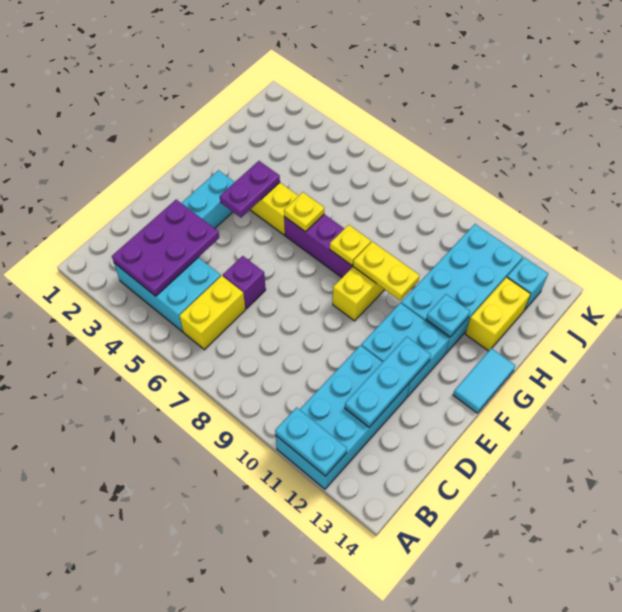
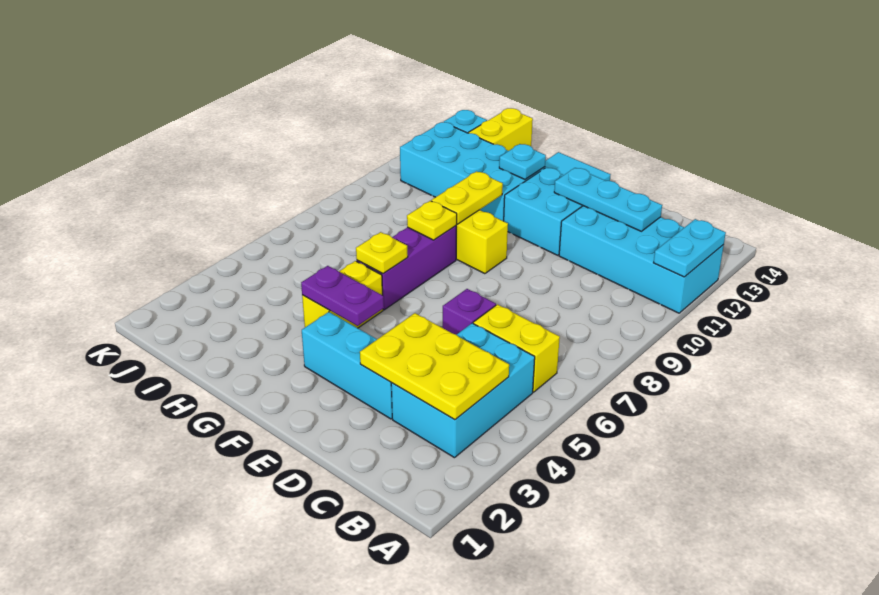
purple plate B3:D4 level 2 -> yellow plate B3:D4 level 2
yellow brick H13:I13 level 1 -> yellow brick I13:I14 level 1

